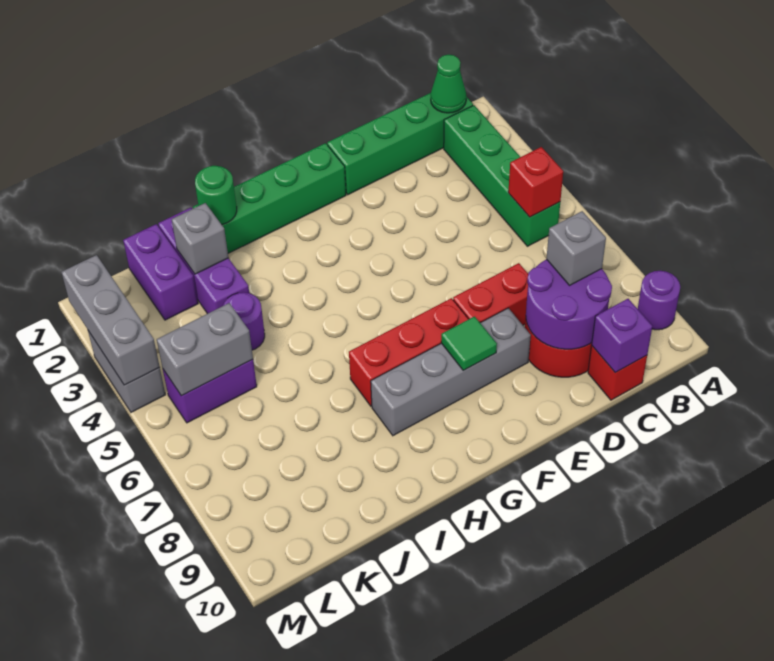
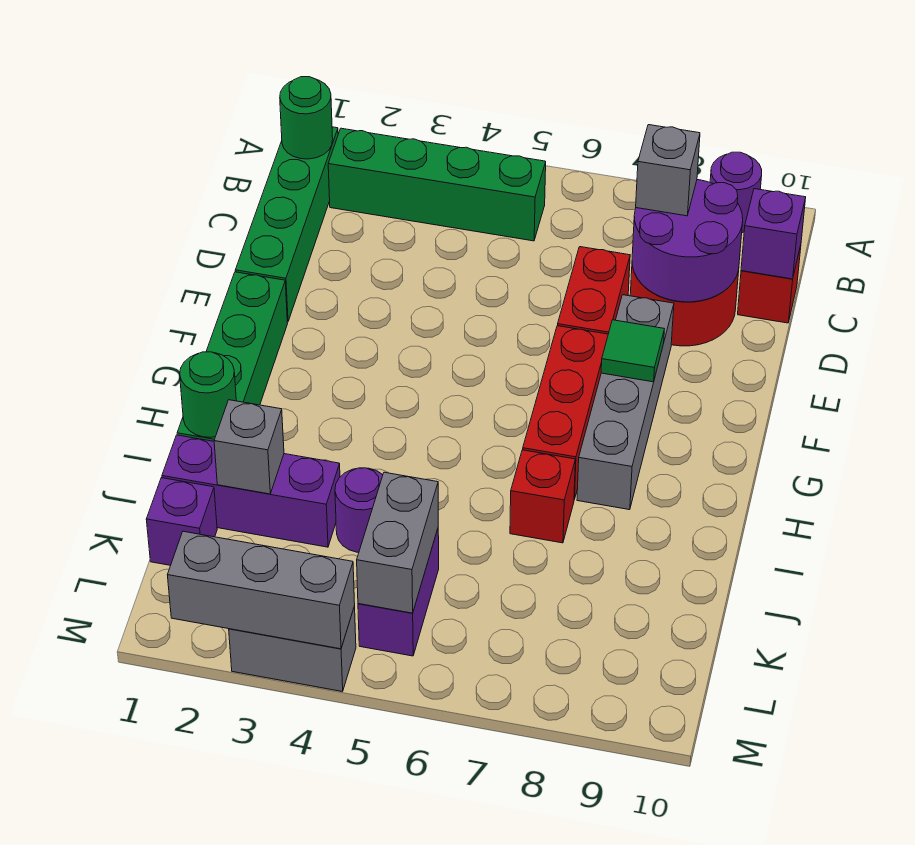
green cone B1 level 2 -> green round brick B1 level 2
red brick B5 level 2 -> red brick I7 level 1
purple brick K1:K2 level 1 -> purple brick K1 level 1

